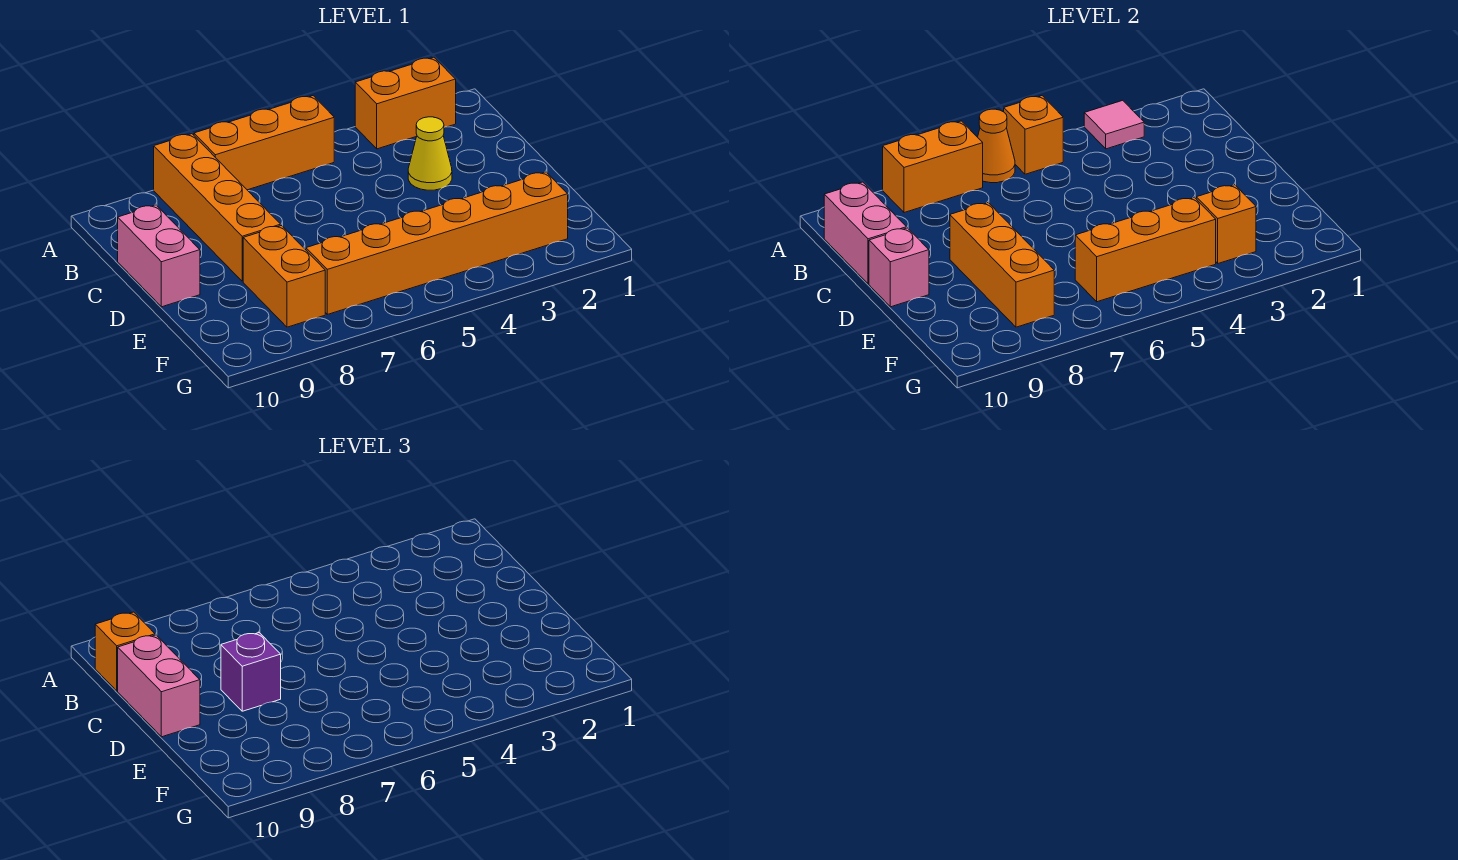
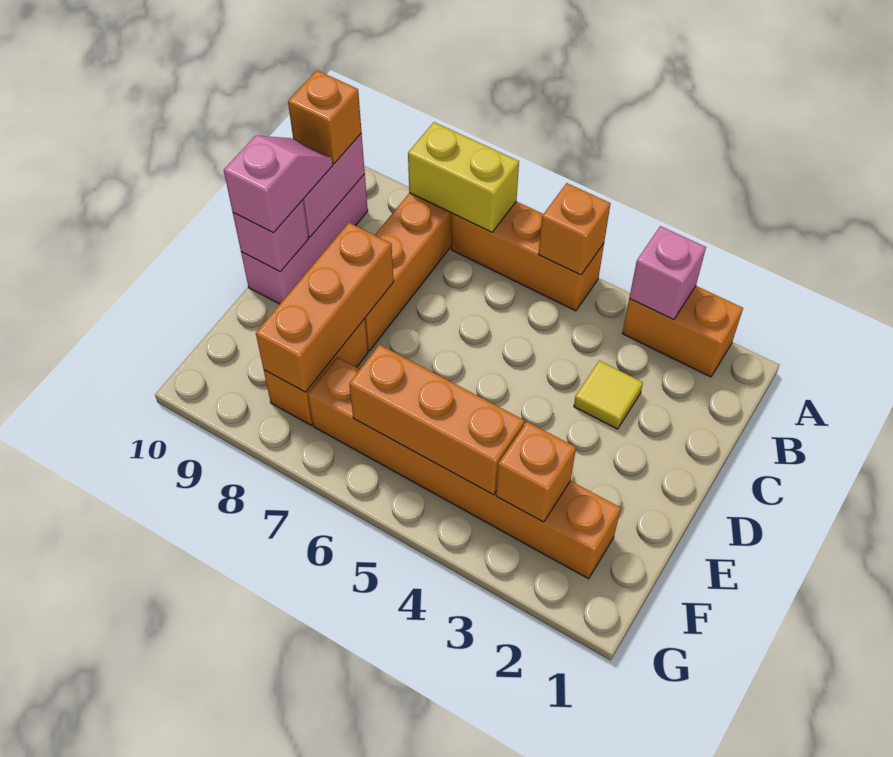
pink tile A3 level 2 -> pink brick A3 level 2
orange cone A6 level 2 -> none
orange brick A7:A8 level 2 -> yellow brick A7:A8 level 2
yellow cone C3 level 1 -> yellow tile C3 level 1
pink brick C10:D10 level 1 -> pink brick B10:D10 level 1
pink brick C10:D10 level 3 -> pink slope C10:D10 level 3 top D
purple brick D8 level 3 -> none

